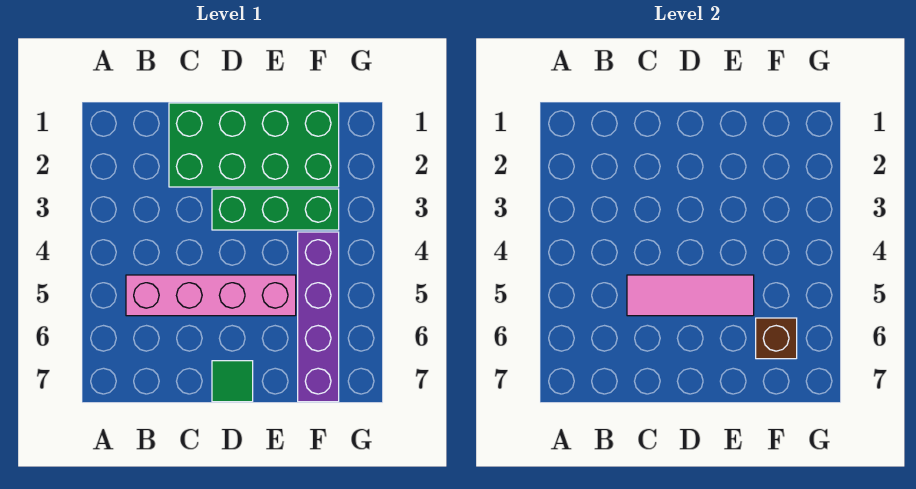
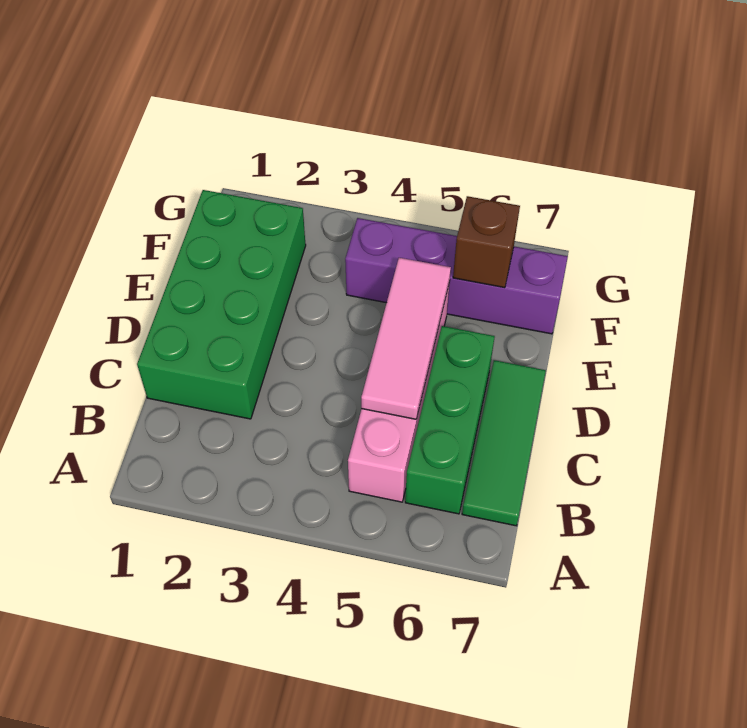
green brick D3:F3 level 1 -> green brick B6:D6 level 1
green tile D7 level 1 -> green tile B7:D7 level 1

